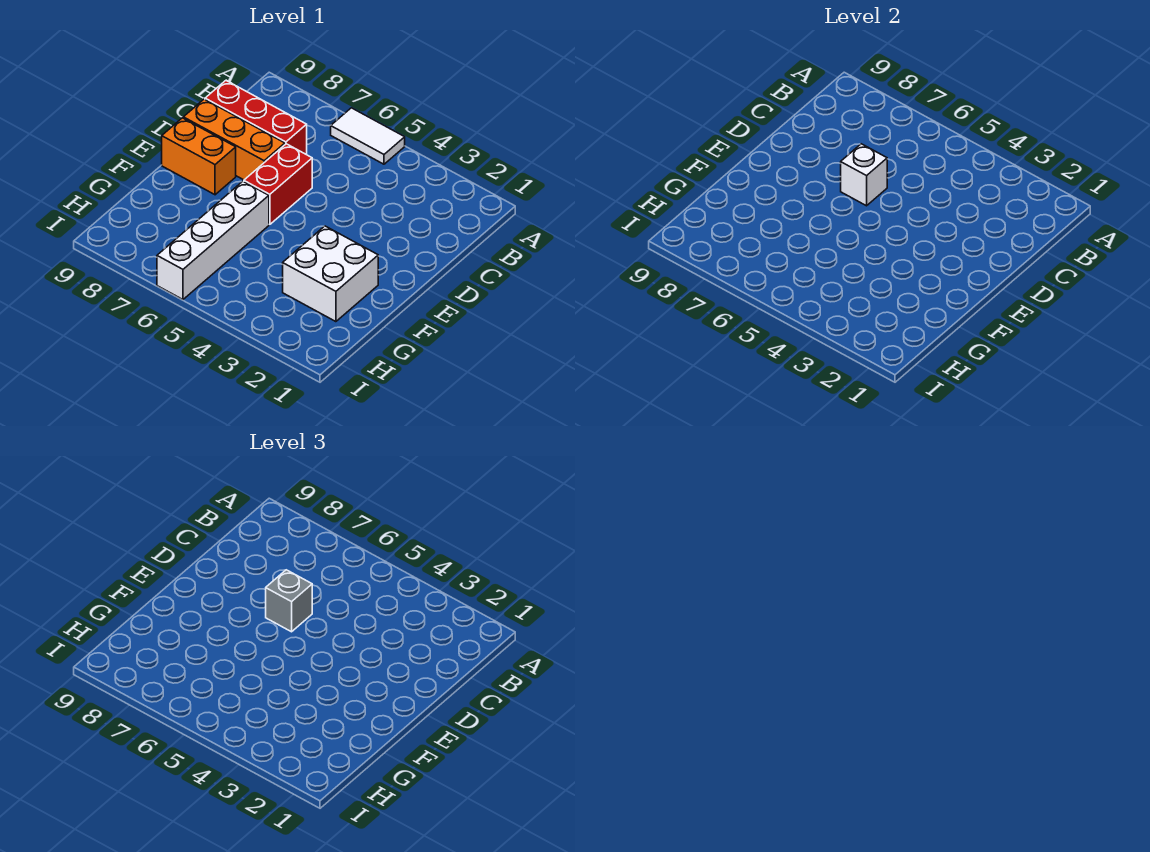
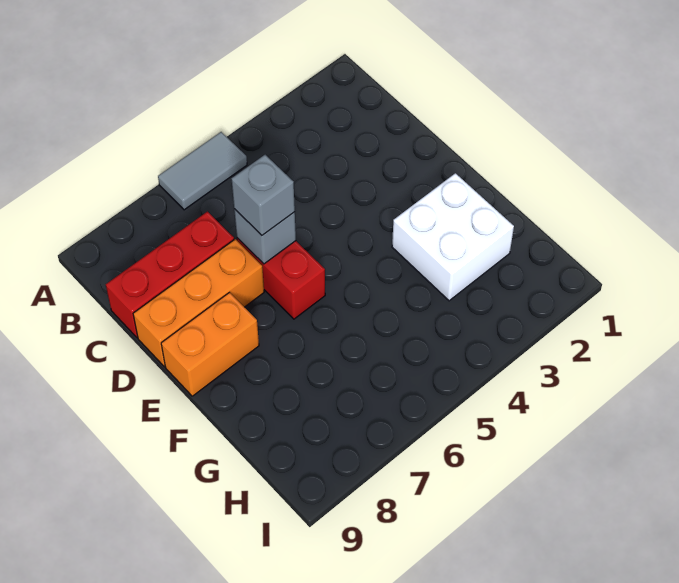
white tile A5:A6 level 1 -> grey tile A5:A6 level 1
white brick D6 level 2 -> grey brick D6 level 2
white brick F6:I6 level 1 -> none

